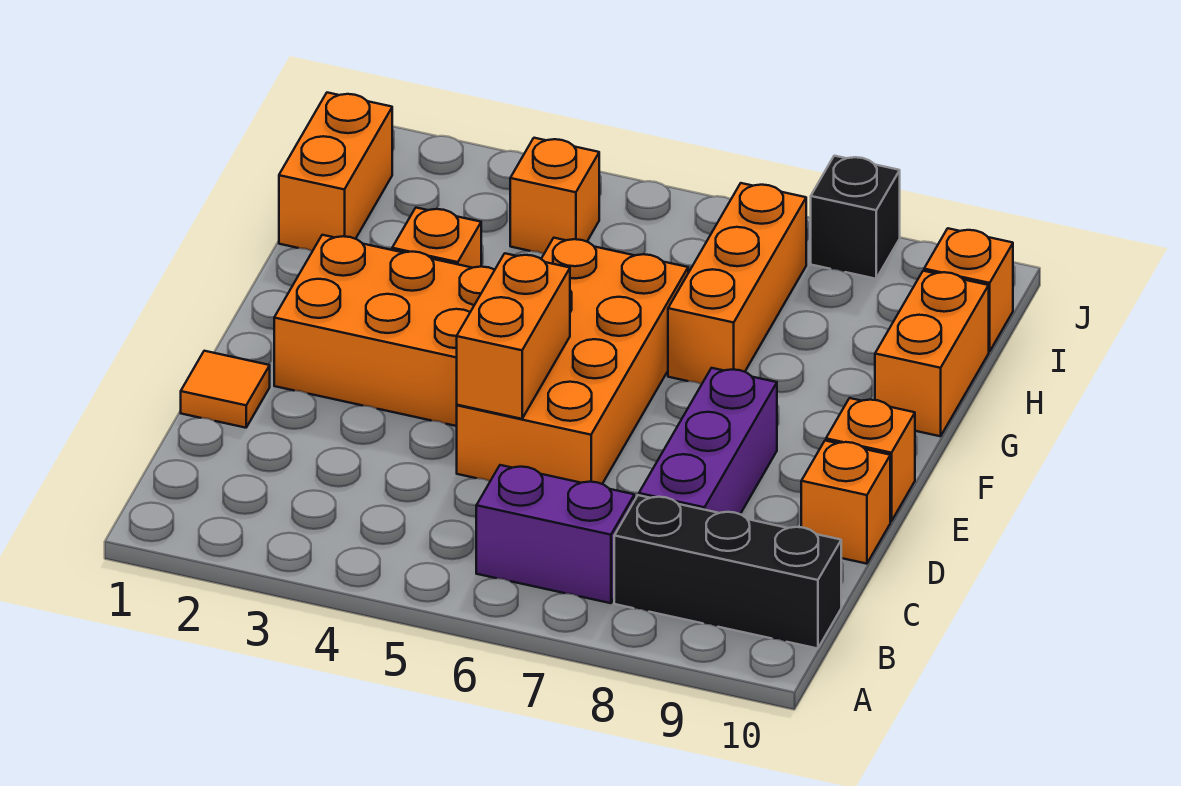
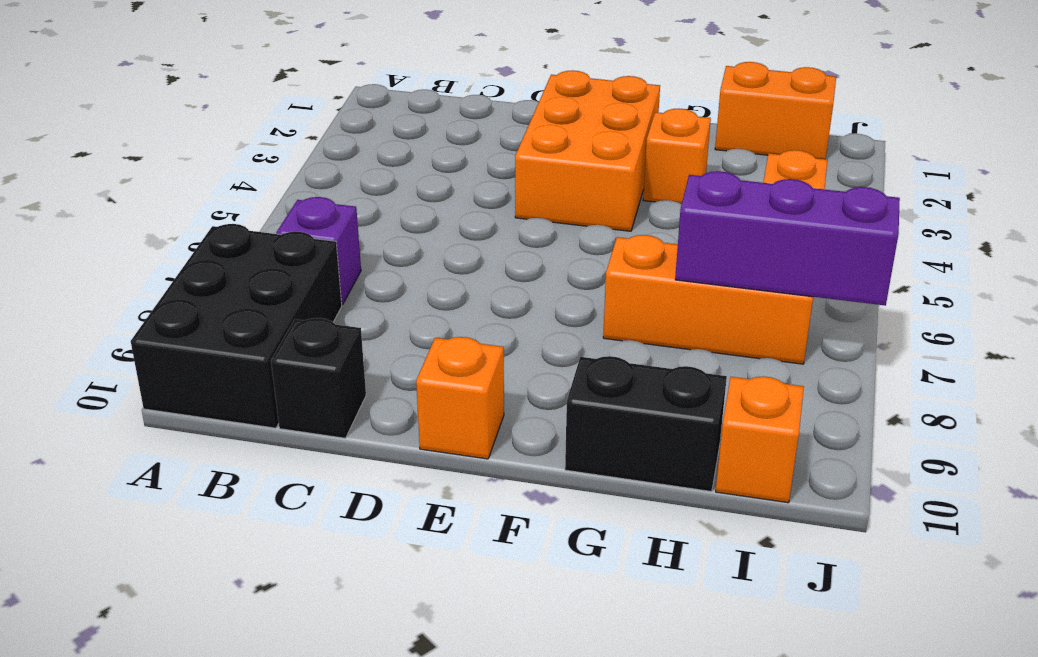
purple brick B6:B7 level 1 -> purple brick B7 level 1
black brick B8:B10 level 1 -> black brick A8:B10 level 1
purple brick C8:E8 level 1 -> purple brick H7:J7 level 2
orange tile D1 level 1 -> none
orange brick D5:G6 level 1 -> none
orange brick D5:E5 level 2 -> none
orange brick D10 level 1 -> none
orange brick G10:H10 level 1 -> black brick G10:H10 level 1
black brick J8 level 1 -> black brick C10 level 1

